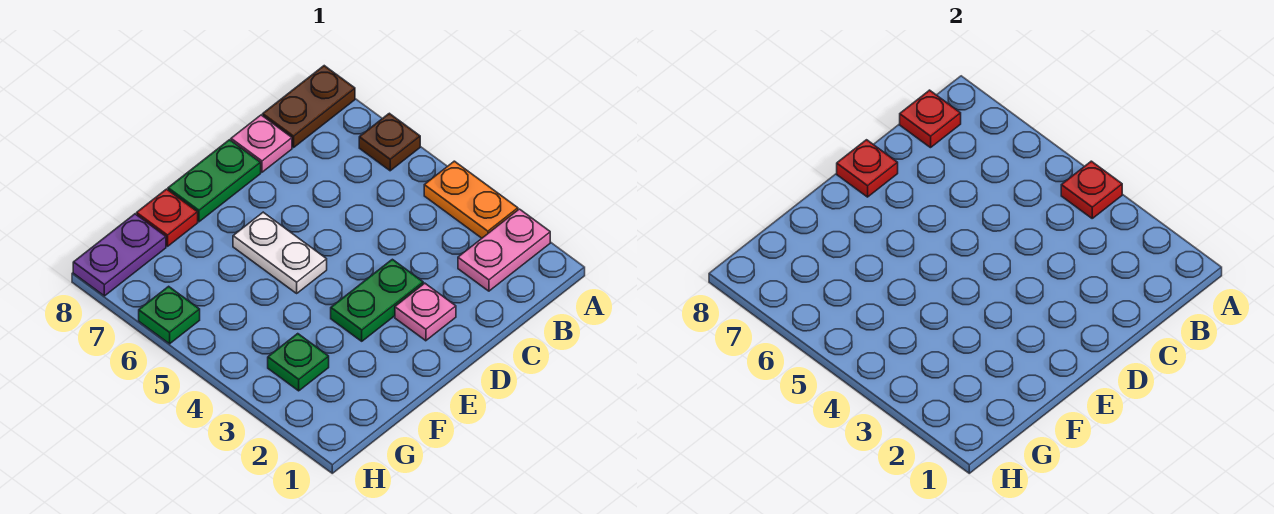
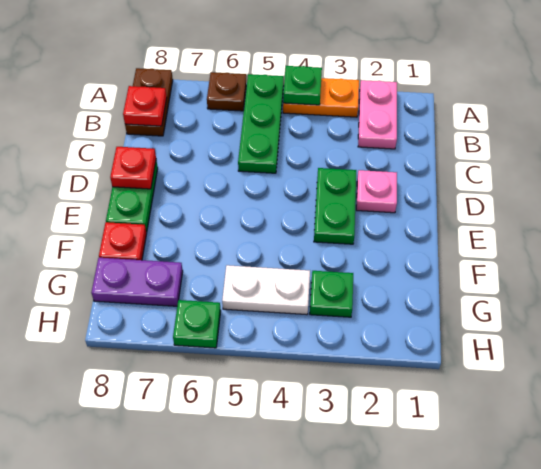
red plate A4 level 2 -> green plate A4 level 2
none -> green plate A5:C5 level 1
pink plate C8 level 1 -> none
white plate E5:E6 level 1 -> white plate G4:G5 level 1
purple plate G8:H8 level 1 -> purple plate G7:G8 level 1

